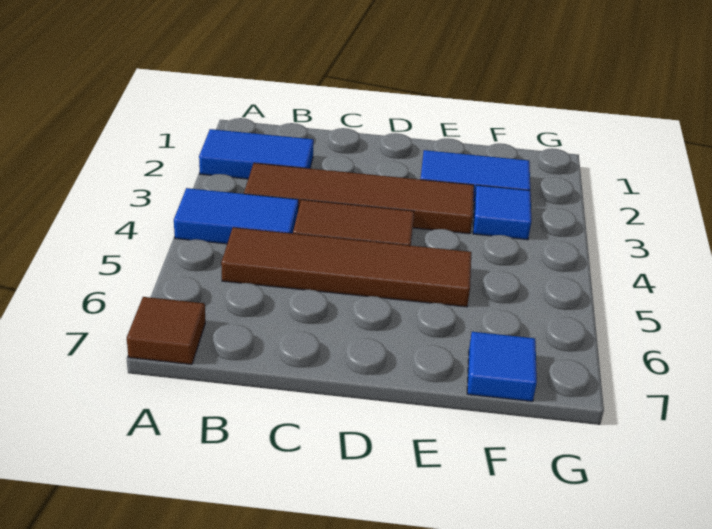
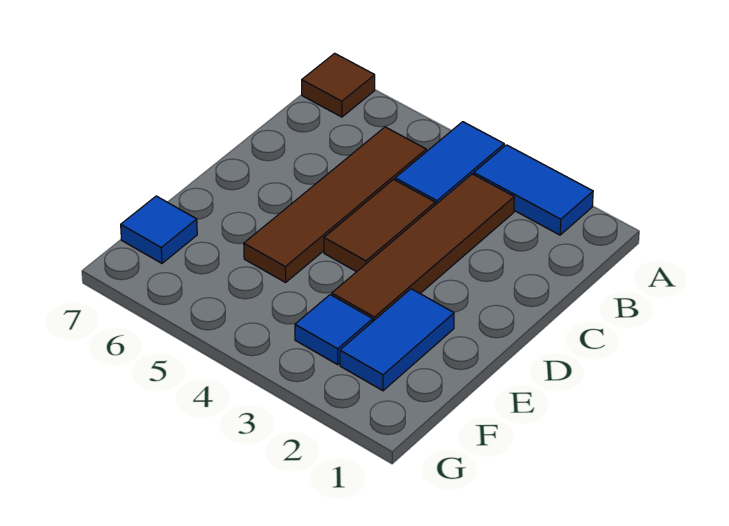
blue tile A2:B2 level 1 -> blue tile A2:A3 level 1

